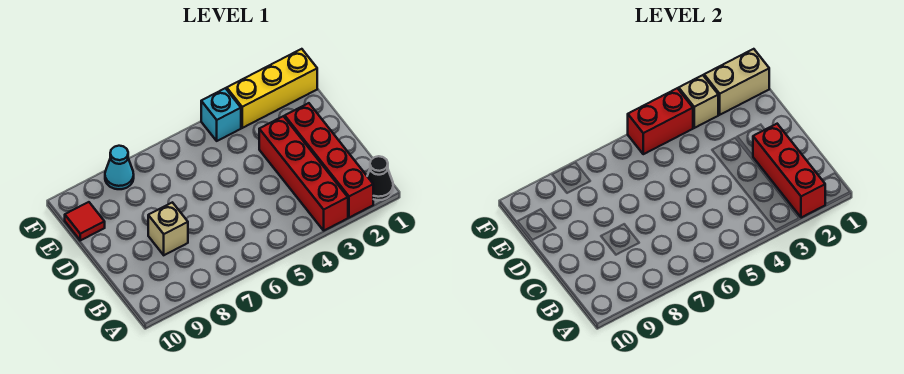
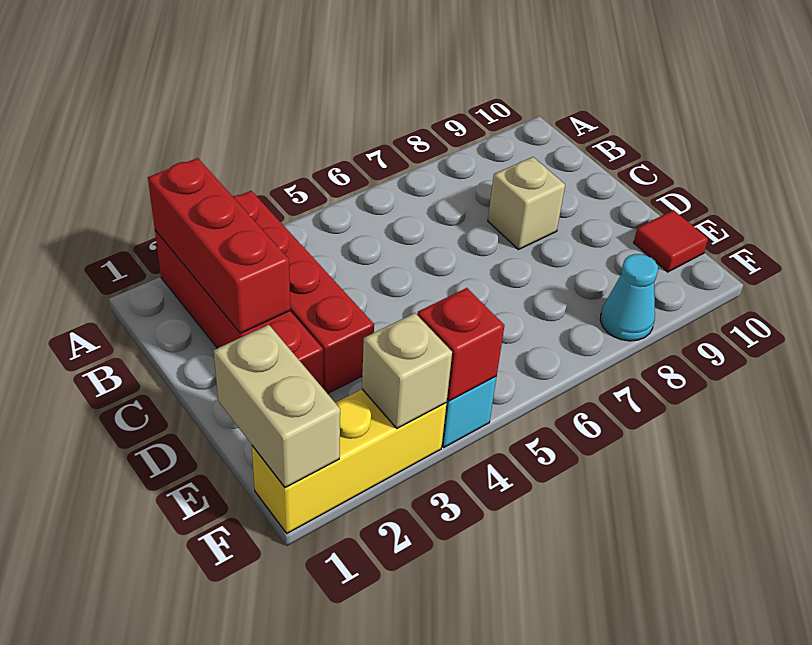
black cone A1 level 1 -> none
tan brick F1:F2 level 2 -> tan brick E1:F1 level 2
red brick F4:F5 level 2 -> red brick F4 level 2

